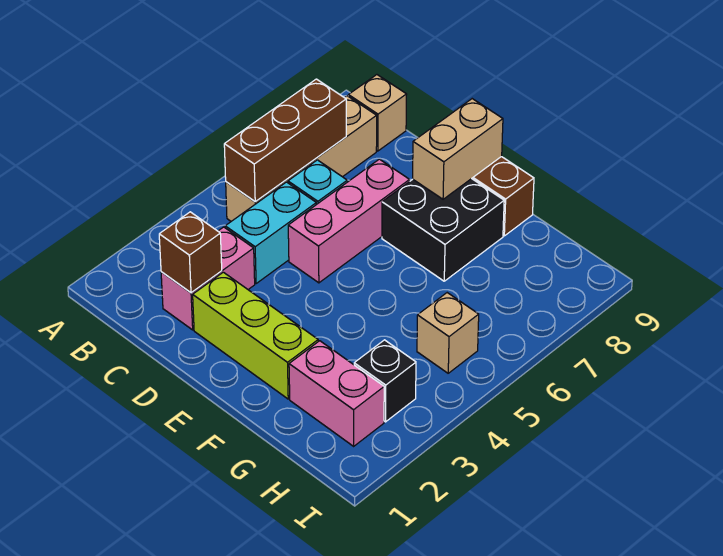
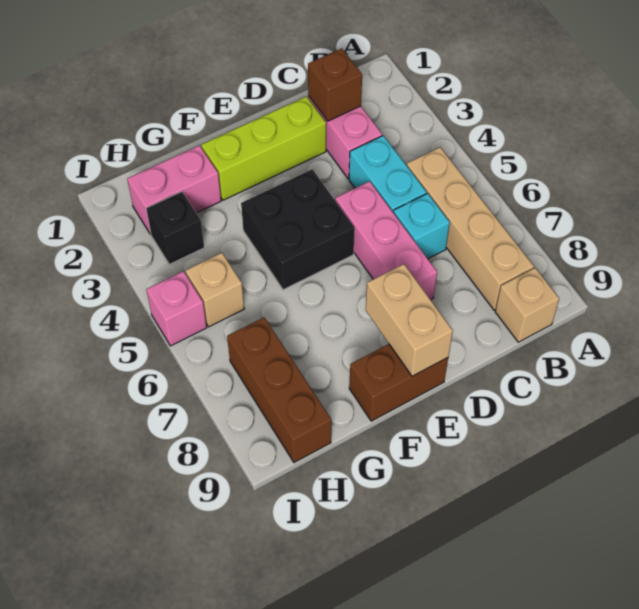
brown brick B5:B7 level 2 -> brown brick H7:H9 level 1
black brick E7:F8 level 1 -> black brick E4:F5 level 1
none -> pink brick I5 level 1

